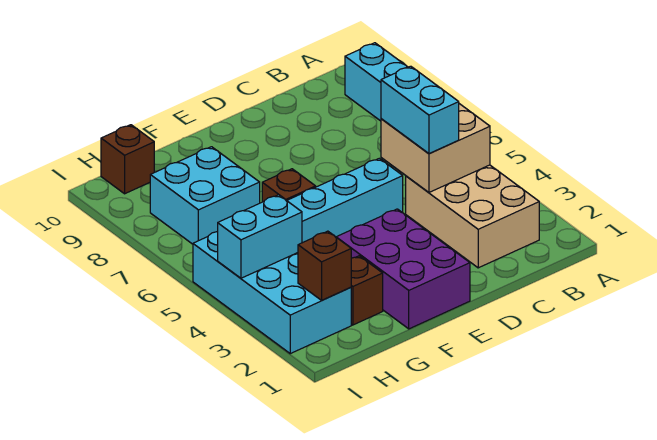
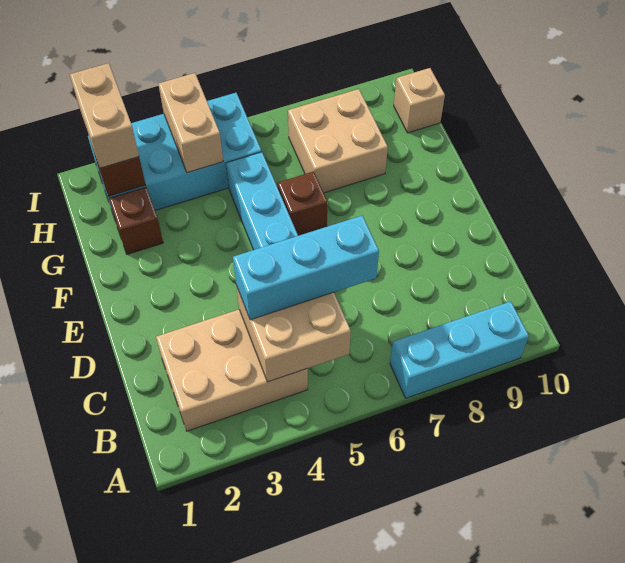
cyan brick C4:C5 level 3 -> cyan brick C4:C6 level 3
purple brick E1:F3 level 1 -> none
cyan brick G7:H8 level 1 -> tan brick G7:H8 level 1
none -> tan brick H2:I2 level 3
cyan brick H4:I4 level 2 -> tan brick H4:I4 level 2
brown brick H10 level 1 -> tan brick H10 level 1

